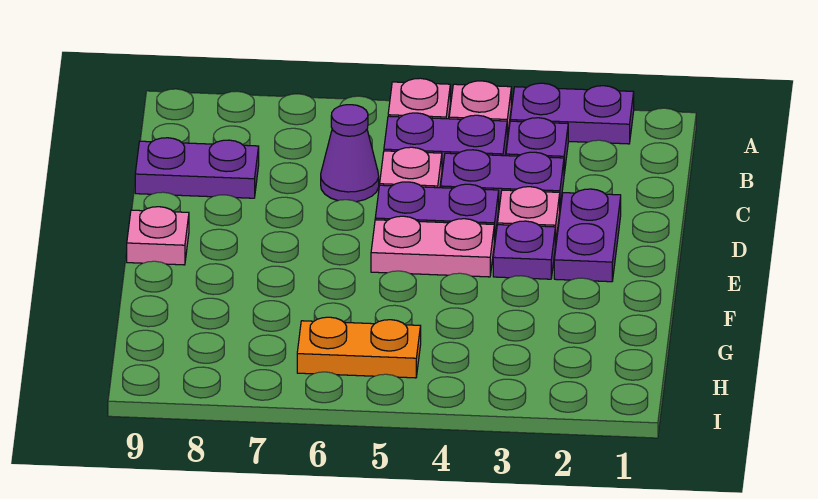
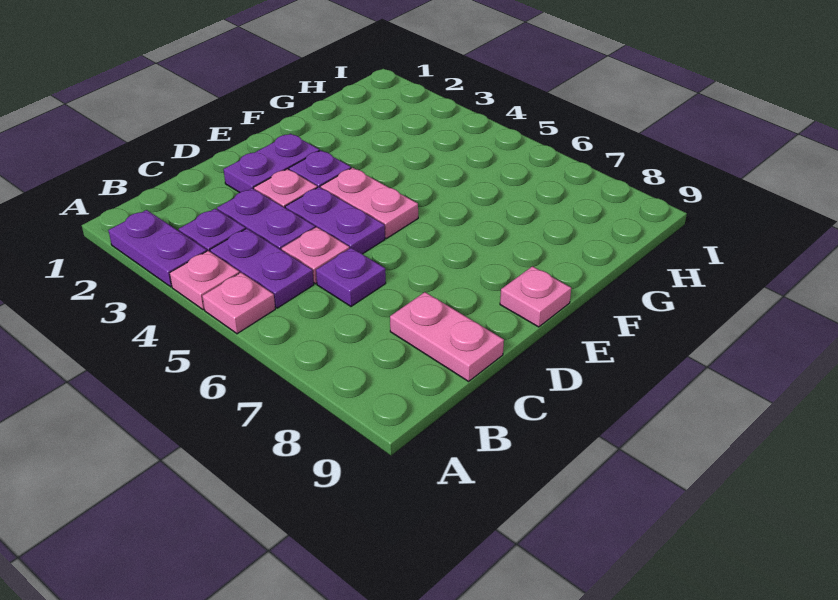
purple cone C6 level 1 -> purple plate C6 level 1
purple plate C8:C9 level 1 -> pink plate C8:C9 level 1
orange plate H5:H6 level 1 -> none

